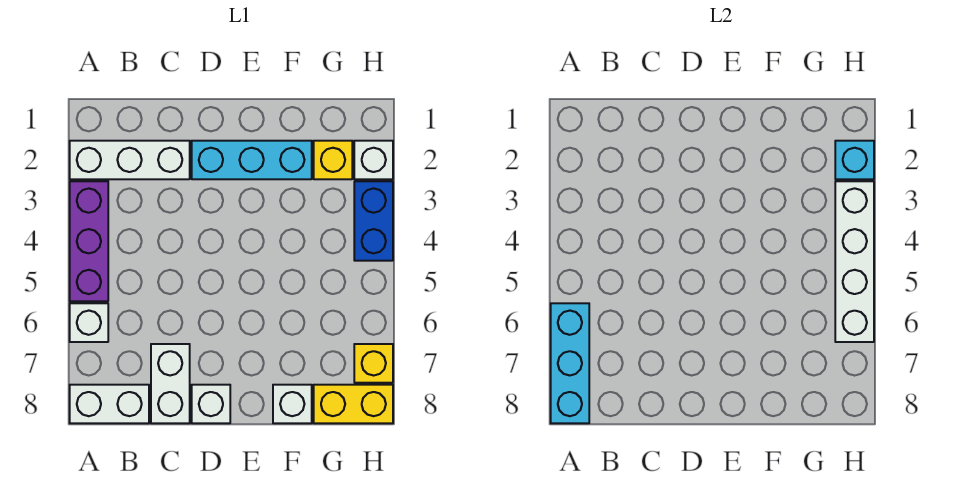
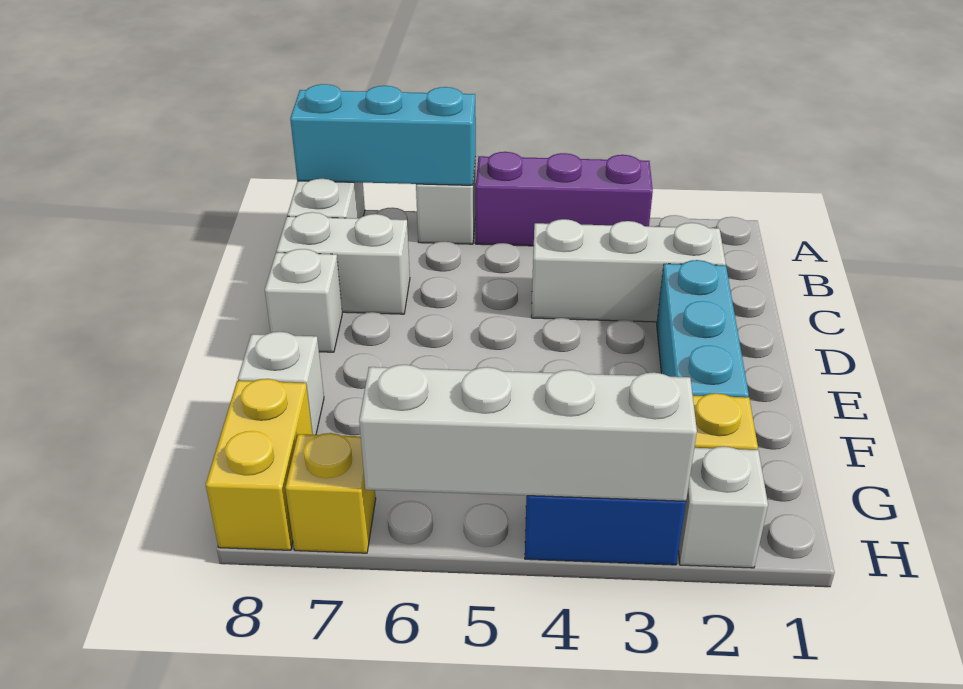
white brick A2:C2 level 1 -> white brick C2:C4 level 1
cyan brick H2 level 2 -> none

